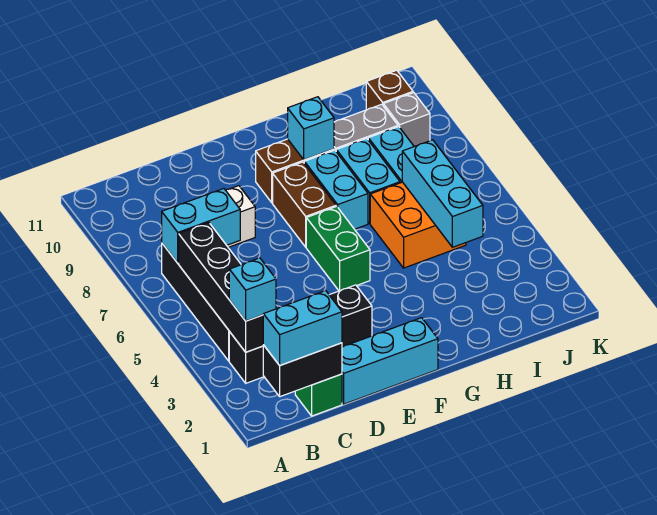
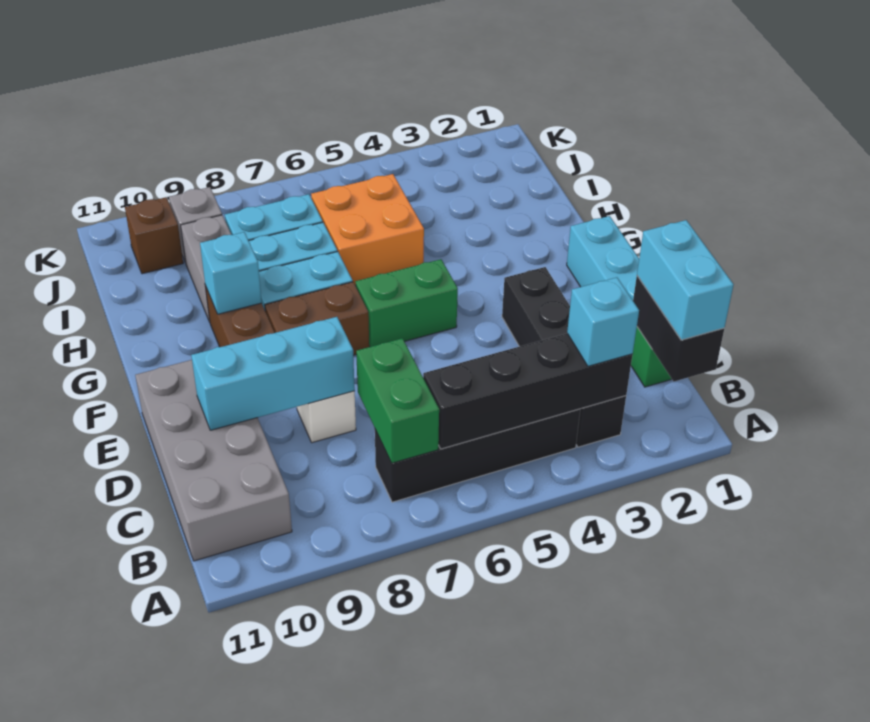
cyan brick B7:C7 level 2 -> green brick B7:C7 level 2
none -> grey brick B10:E11 level 1
cyan brick I4:I6 level 2 -> cyan brick D8:D10 level 2

